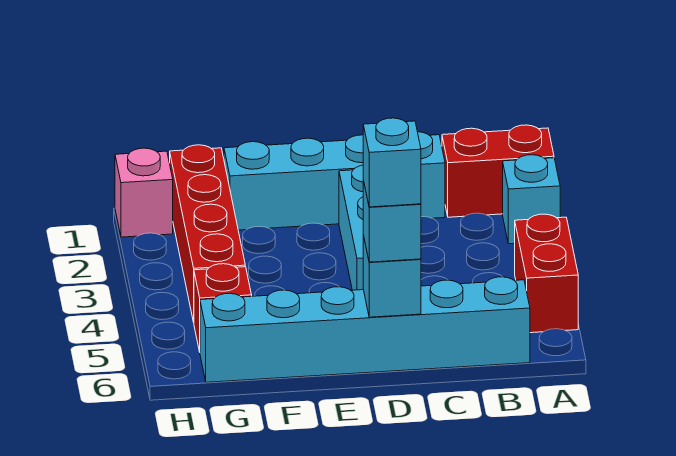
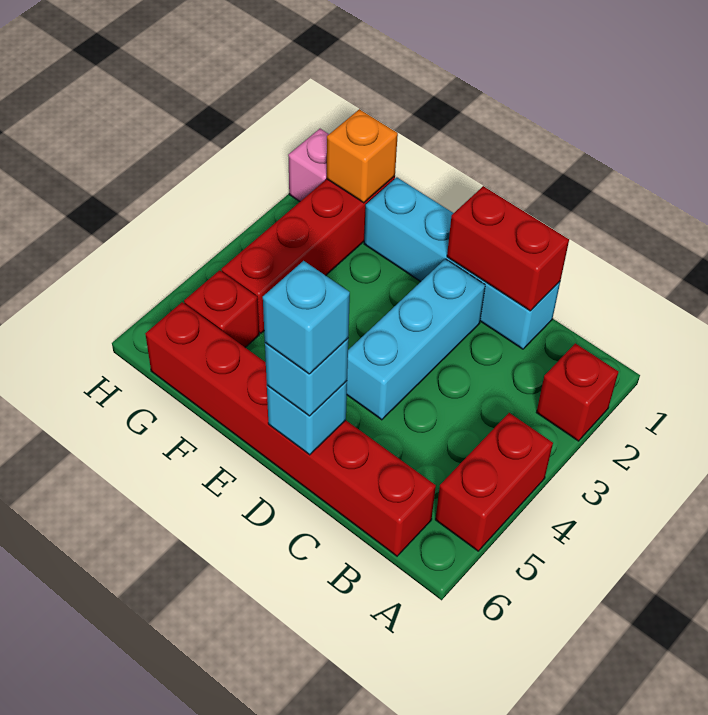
red brick A1:B1 level 1 -> red brick C1:D1 level 2
cyan brick A2 level 1 -> red brick A2 level 1
cyan brick B6:G6 level 1 -> red brick B6:G6 level 1
none -> orange brick G1 level 2

